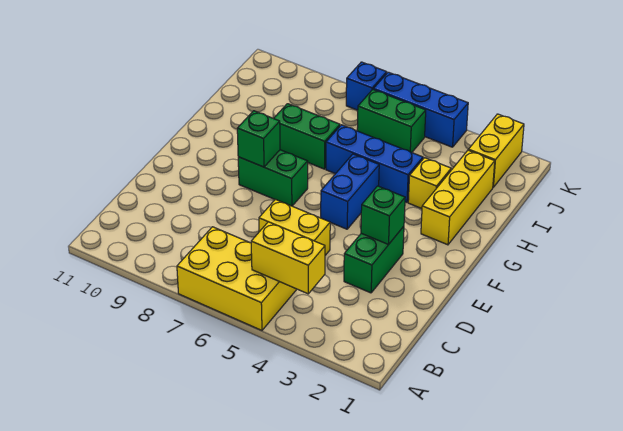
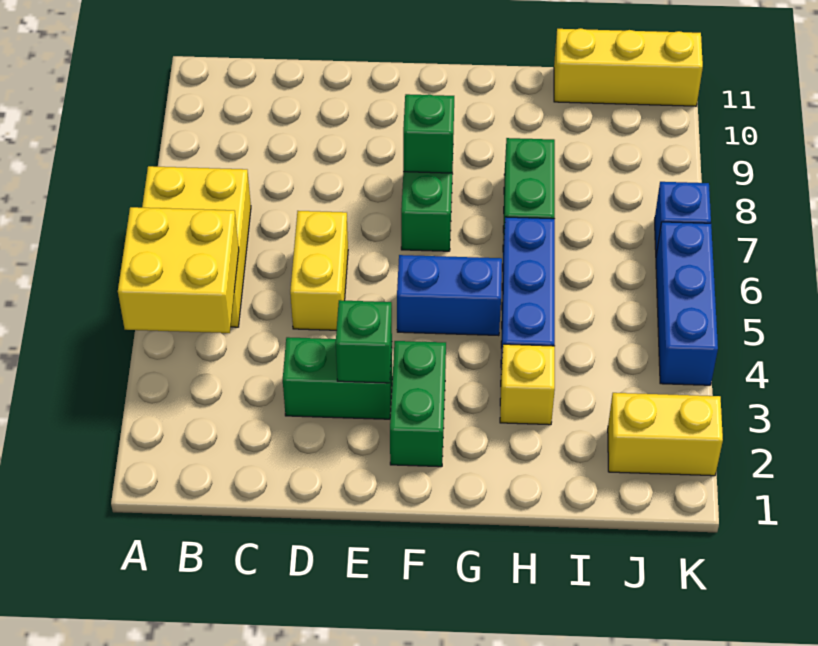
yellow brick B4:B5 level 2 -> yellow brick A4:B5 level 2
yellow brick G2:I2 level 1 -> yellow brick I11:K11 level 1
green brick J5:J6 level 1 -> green brick F2:F3 level 1

